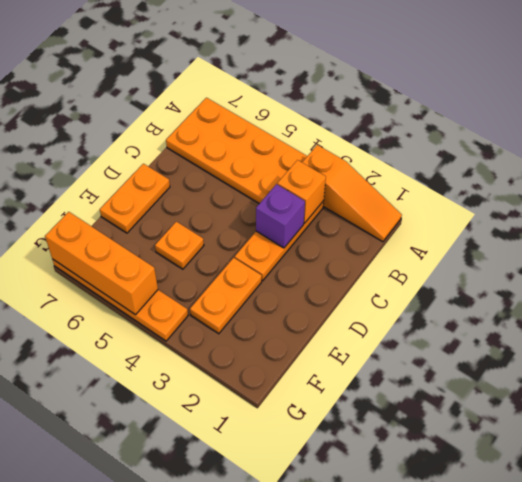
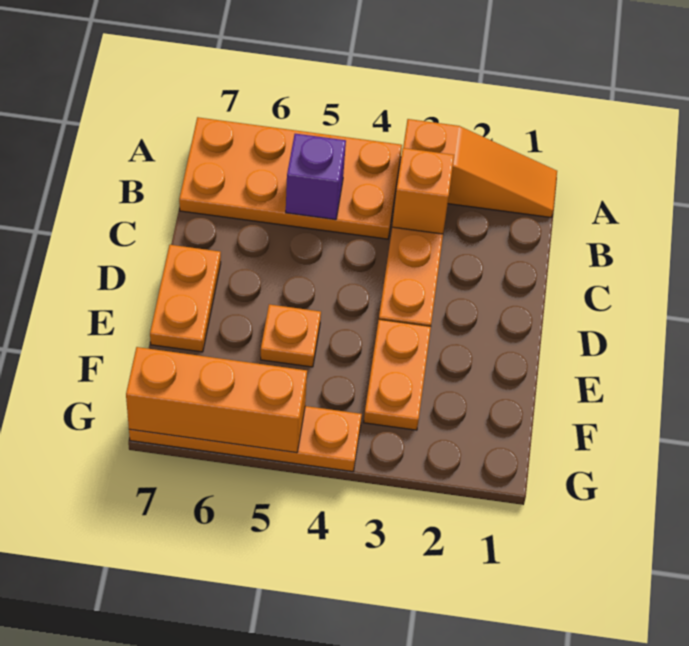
purple brick C3 level 2 -> purple brick B5 level 2

